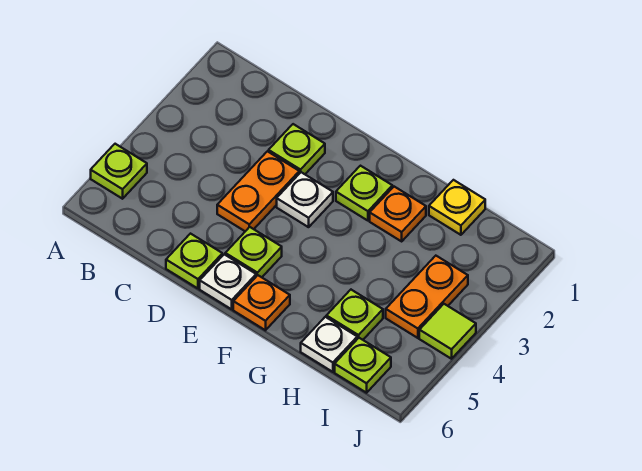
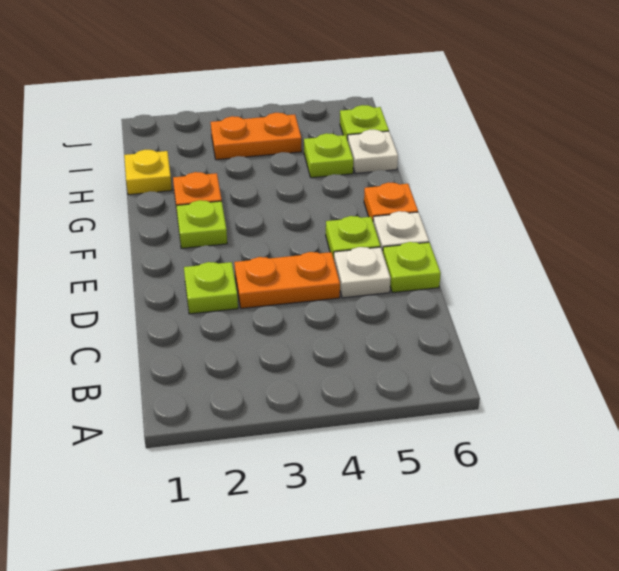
lime plate A5 level 1 -> none
white plate E3 level 1 -> white plate D5 level 1
lime tile J4 level 1 -> none

